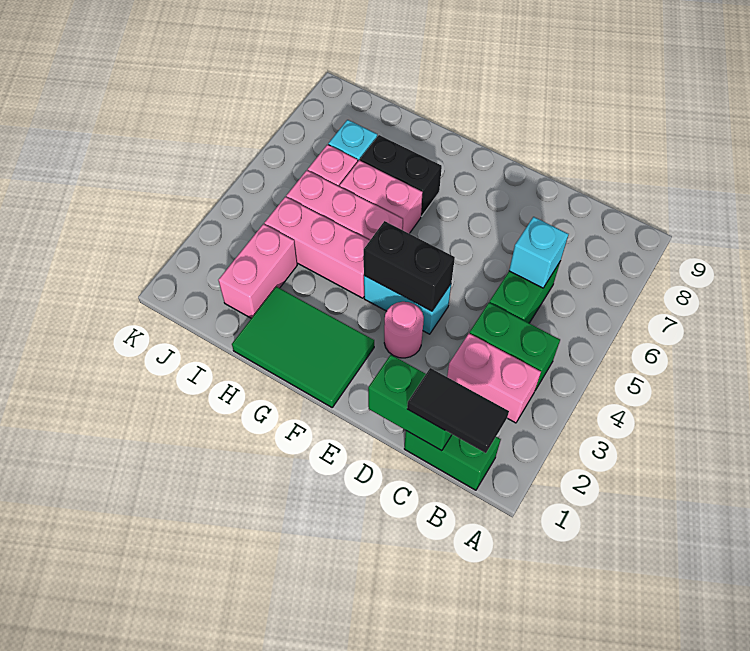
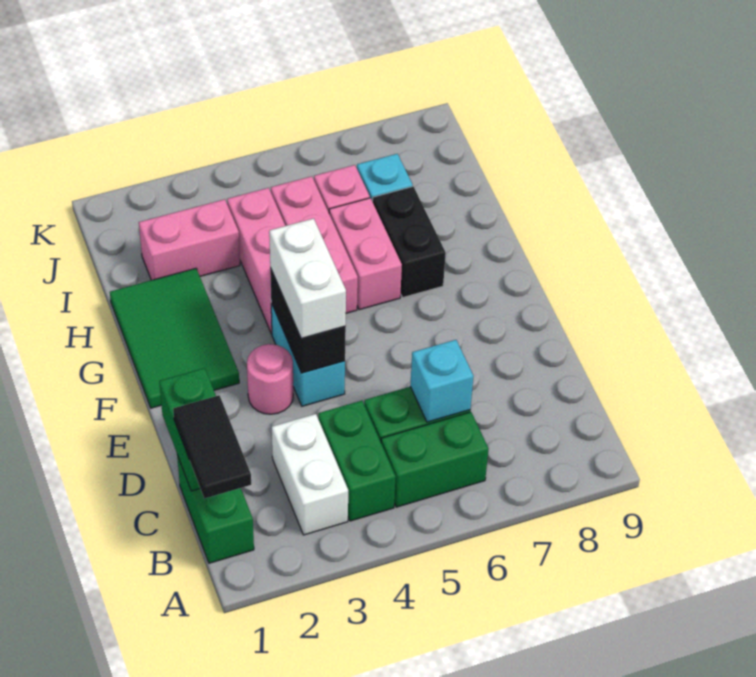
pink brick B3:C3 level 1 -> white brick B3:C3 level 1
none -> green brick B5:B6 level 1
none -> white brick E4:F4 level 3

